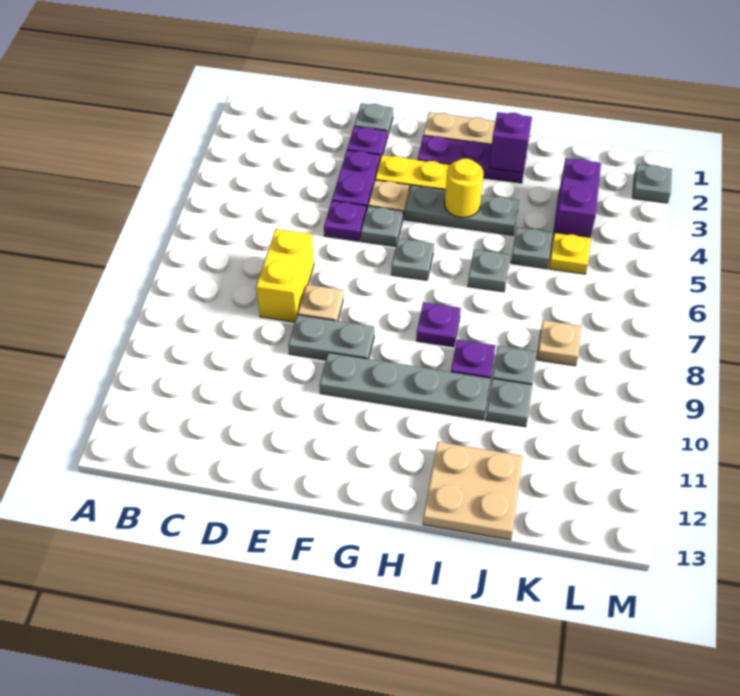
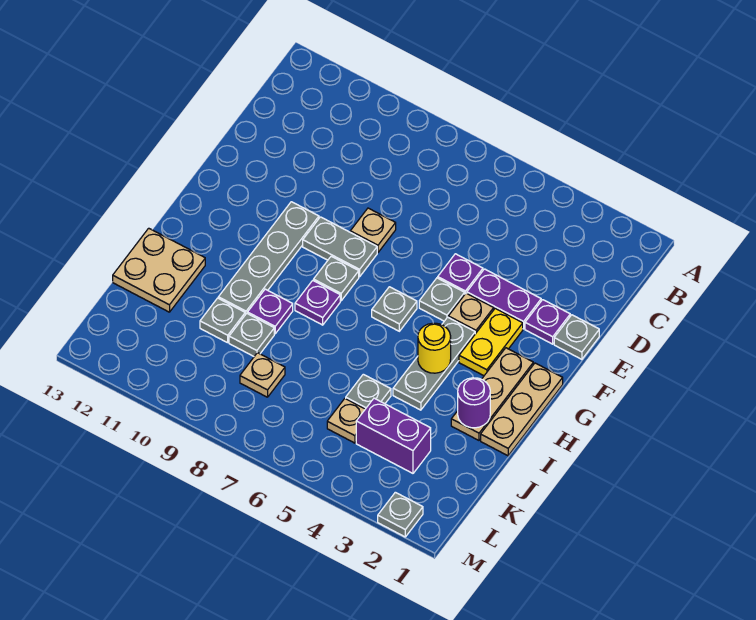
yellow brick D7:D8 level 1 -> none
grey plate E9:F9 level 1 -> grey plate F8:F9 level 1
purple plate G2:I2 level 1 -> tan plate G2:I2 level 1
purple brick I2 level 2 -> purple round brick I2 level 2
grey plate I6 level 1 -> grey plate G8 level 1
yellow plate K5 level 1 -> tan plate K5 level 1

